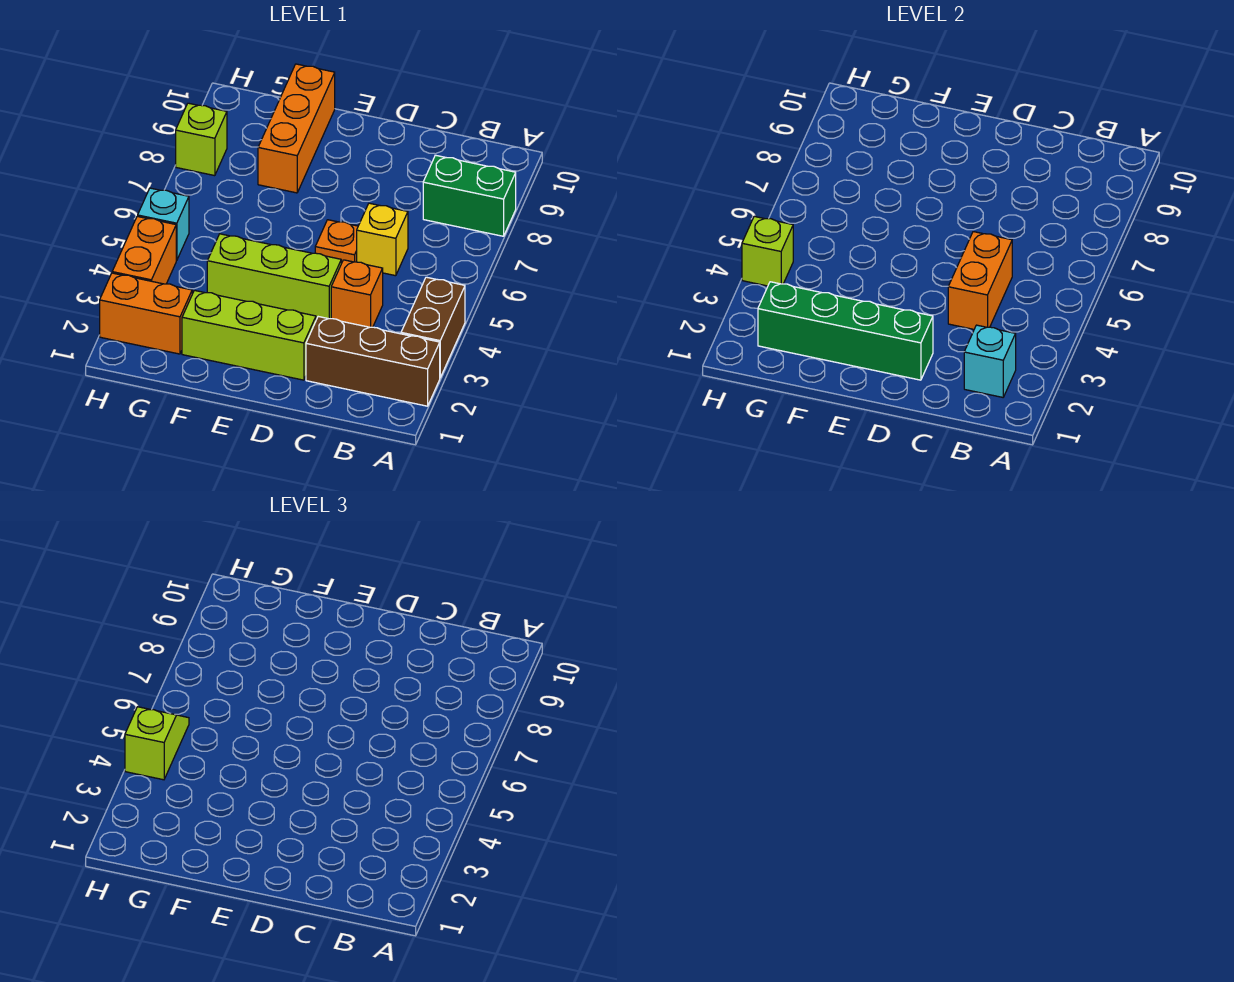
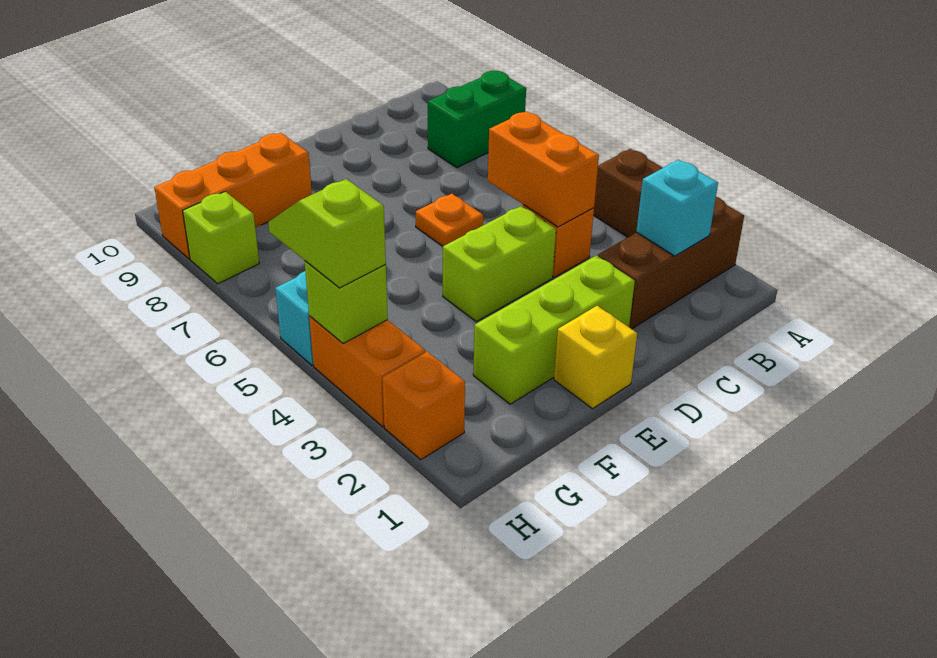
yellow brick C6 level 1 -> yellow brick E1 level 1
green brick D2:G2 level 2 -> none
lime brick D4:F4 level 1 -> lime brick D4:E4 level 1
orange brick F8:F10 level 1 -> orange brick F9:H9 level 1
orange brick G2:H2 level 1 -> orange brick H2 level 1

